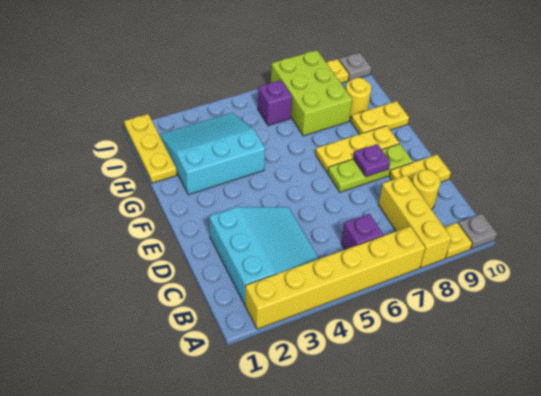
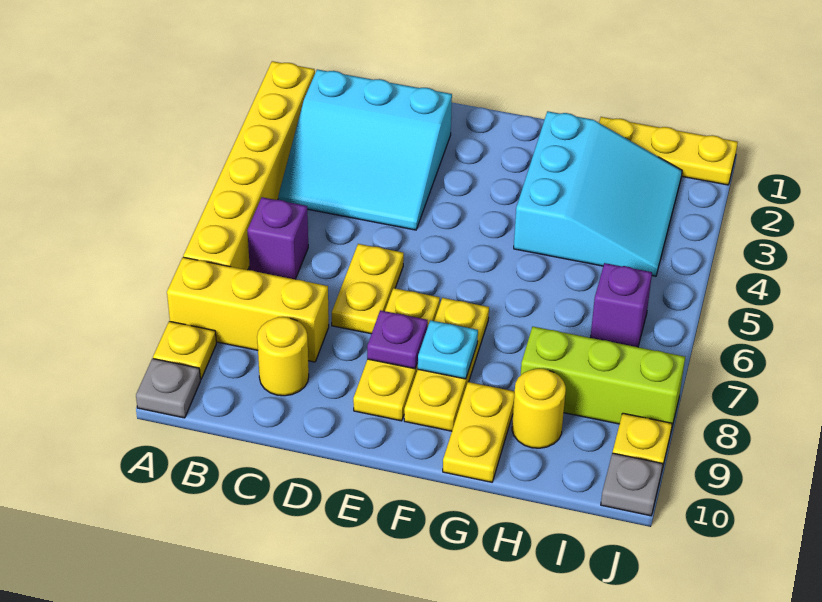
yellow plate D9:D10 level 1 -> yellow plate D6:D7 level 1
lime plate E7:E9 level 1 -> yellow plate E7:E9 level 1
none -> cyan plate F8 level 2
lime brick H7:J8 level 1 -> lime brick H8:J8 level 1

